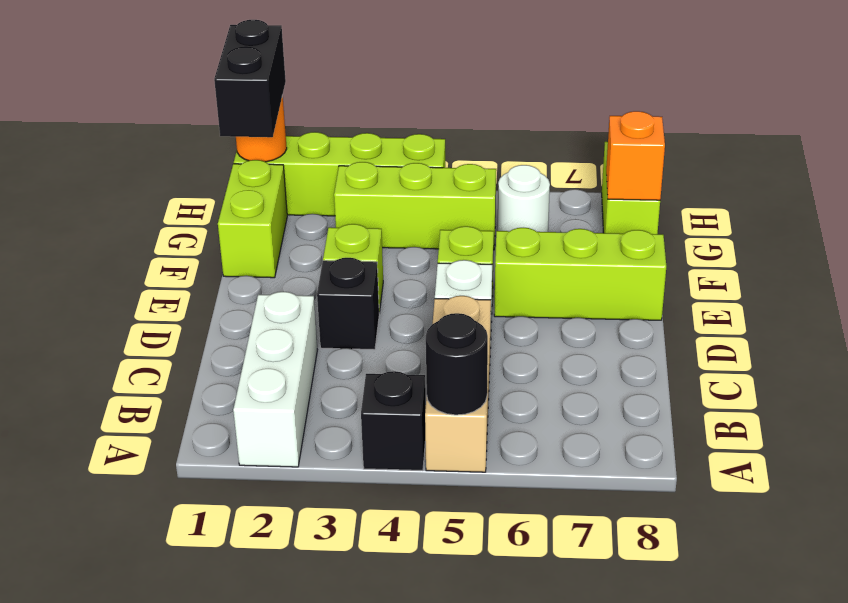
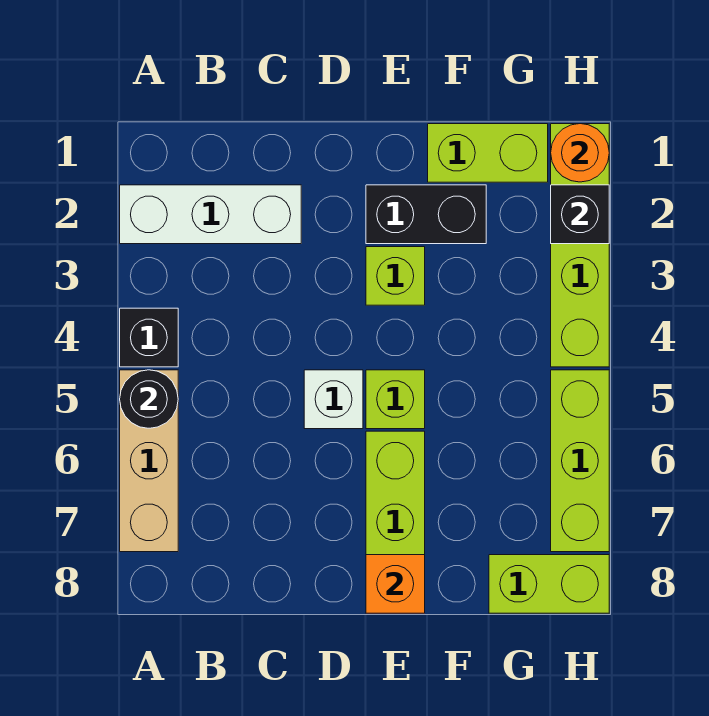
tan brick A5:C5 level 1 -> tan brick A5:A7 level 1
black brick D3 level 1 -> black brick H2 level 2
black brick G1:H1 level 3 -> black brick E2:F2 level 1
lime brick G3:G5 level 1 -> lime brick H5:H7 level 1
white round brick G6 level 1 -> none
orange brick G8 level 2 -> orange brick E8 level 2

